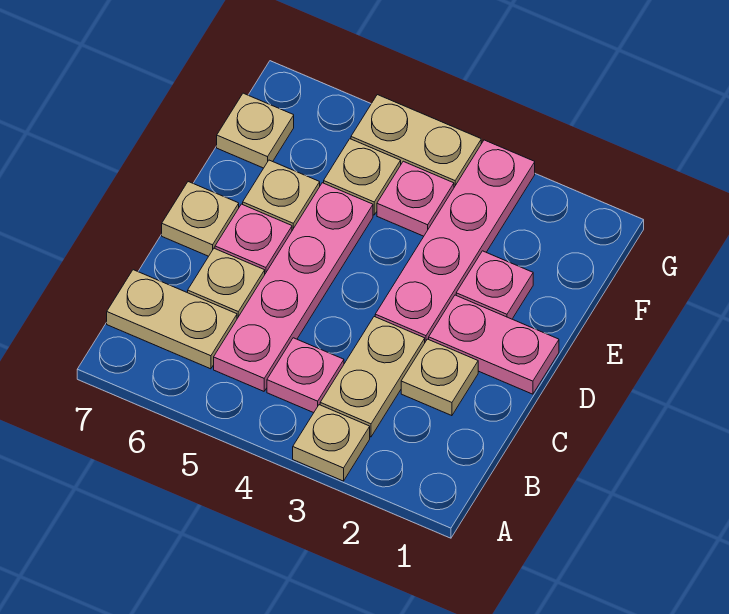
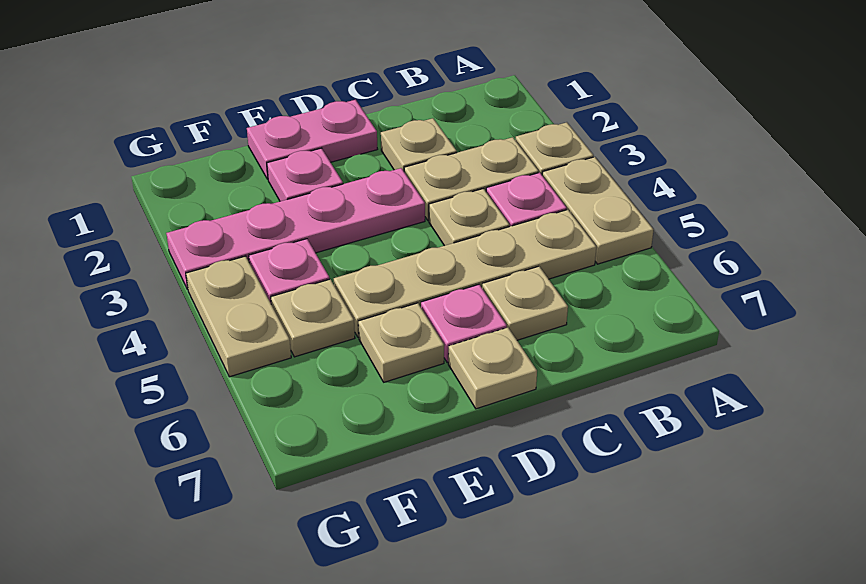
pink plate B5:E5 level 1 -> tan plate B5:E5 level 1
tan plate B6:B7 level 1 -> tan plate A4:A5 level 1
pink plate D1:D2 level 1 -> pink plate D1:E1 level 1
tan plate F7 level 1 -> tan plate C4 level 1

